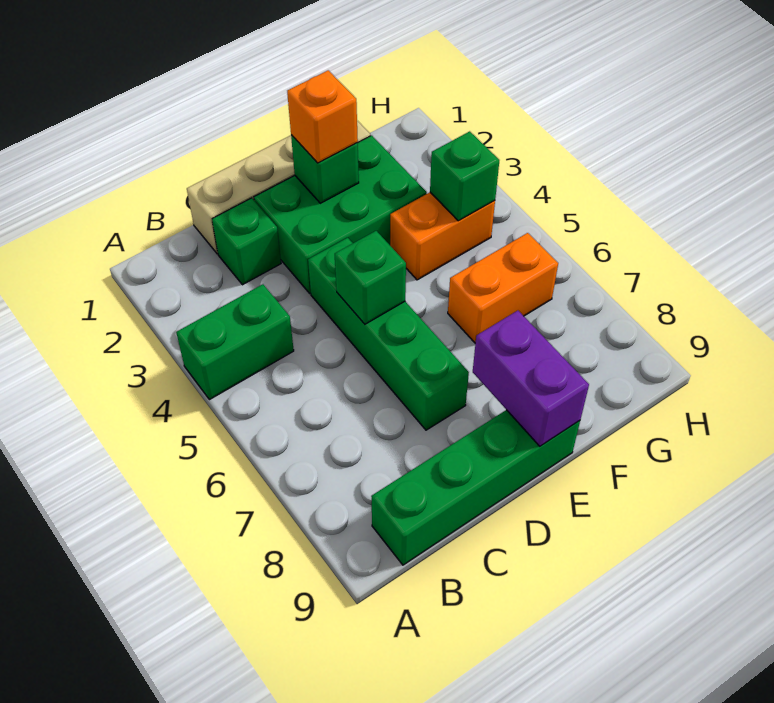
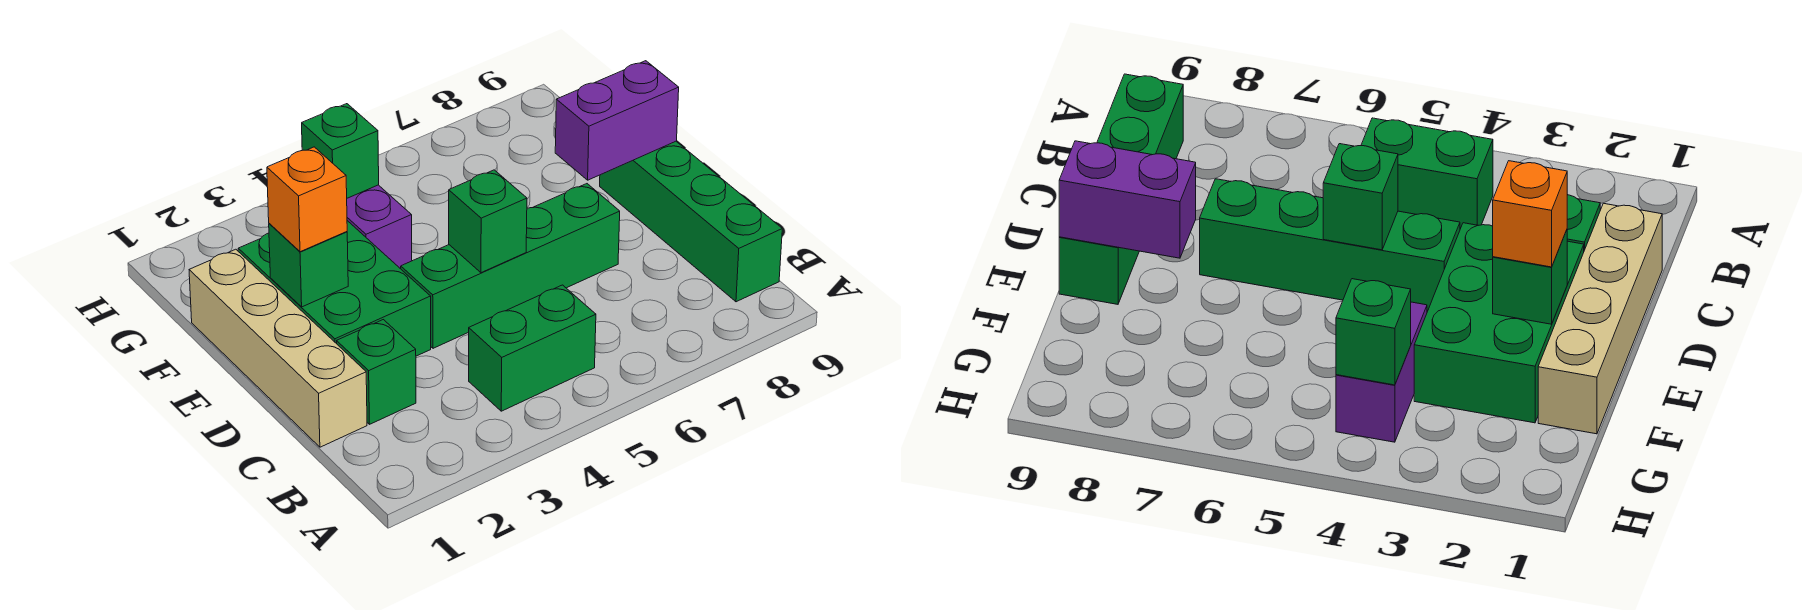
green brick A4:B4 level 1 -> green brick B4:B5 level 1
orange brick F4:G4 level 1 -> purple brick F4:G4 level 1
orange brick F6:G6 level 1 -> none

